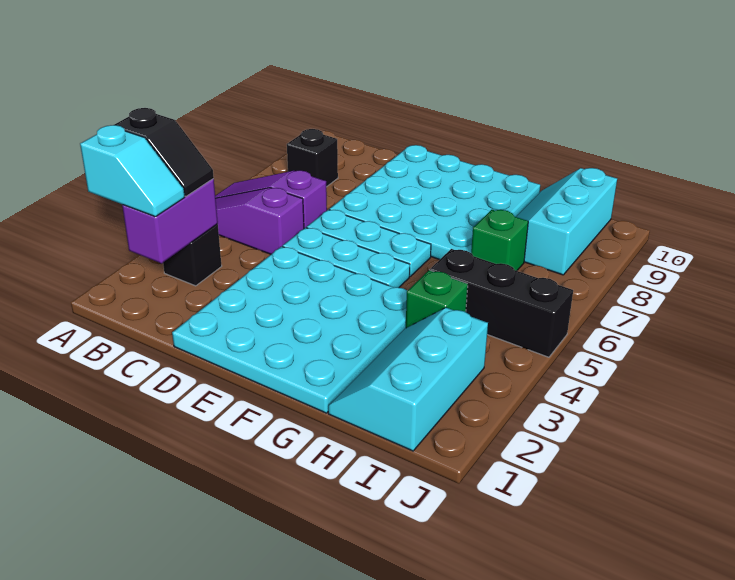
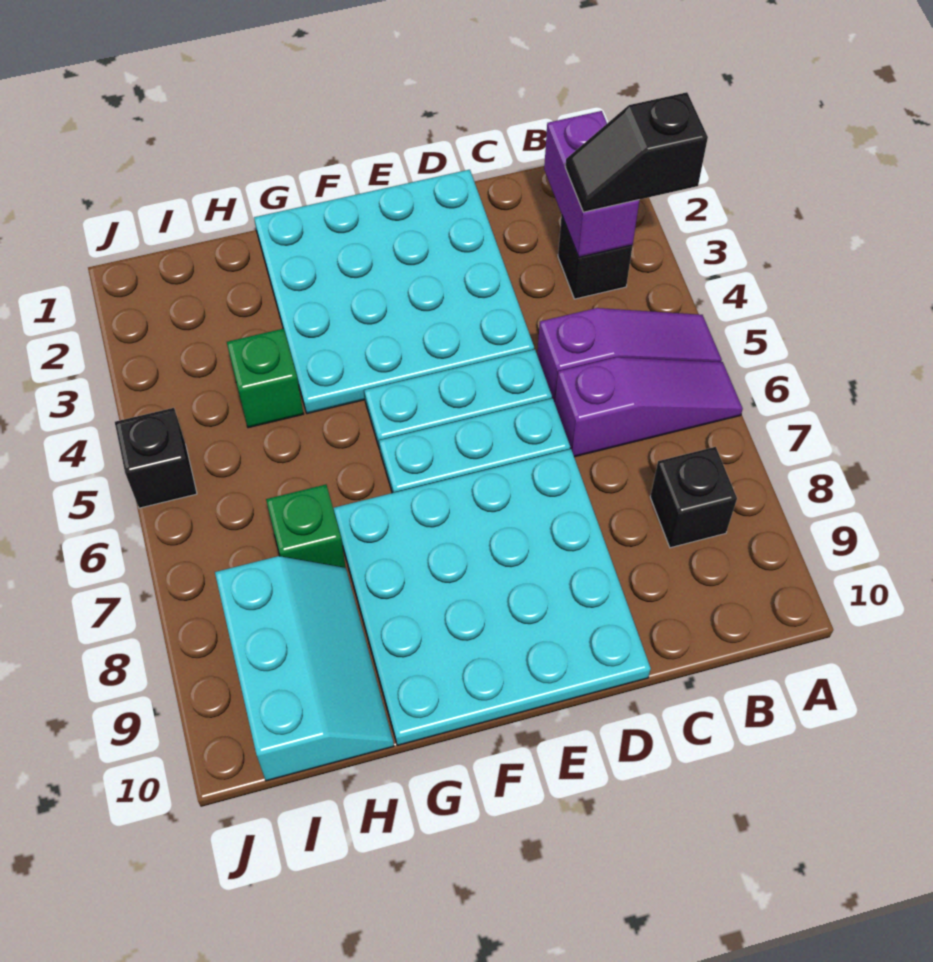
cyan slope A2:B2 level 3 top A -> none
cyan slope H1:I3 level 1 top I -> none
black brick H5:J5 level 1 -> black brick J5 level 1

